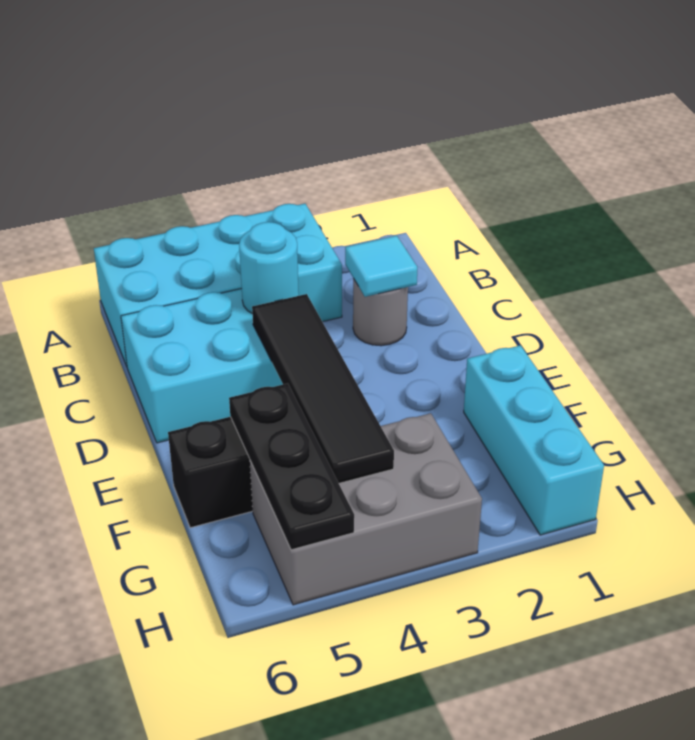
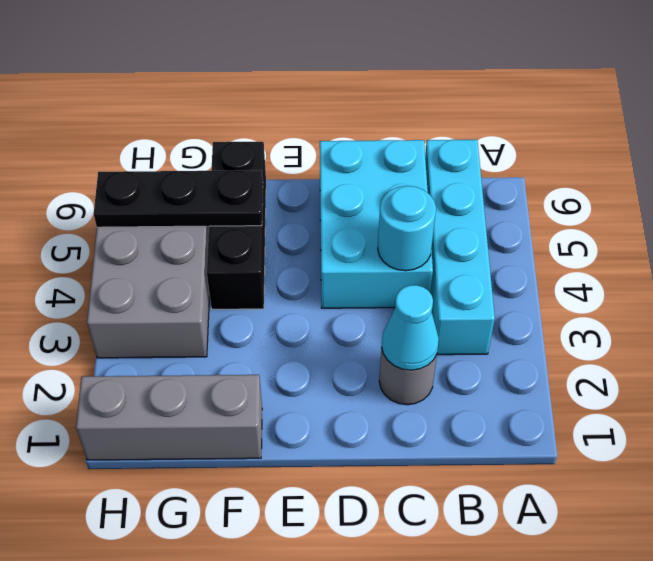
cyan brick A3:B6 level 1 -> cyan brick B3:B6 level 1
cyan tile C2 level 2 -> cyan cone C2 level 2
black tile D4:G4 level 2 -> none
cyan brick F1:H1 level 1 -> grey brick F1:H1 level 1

